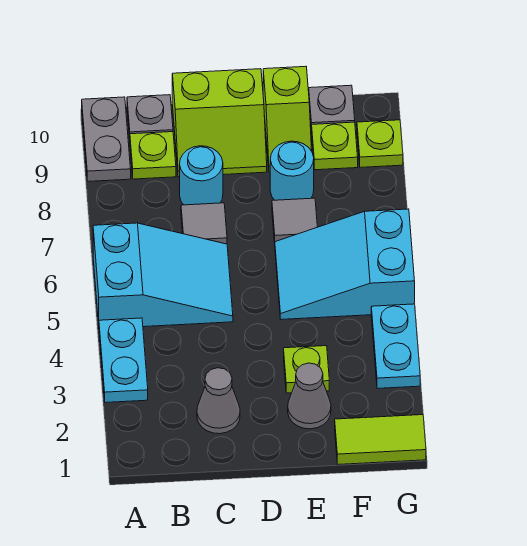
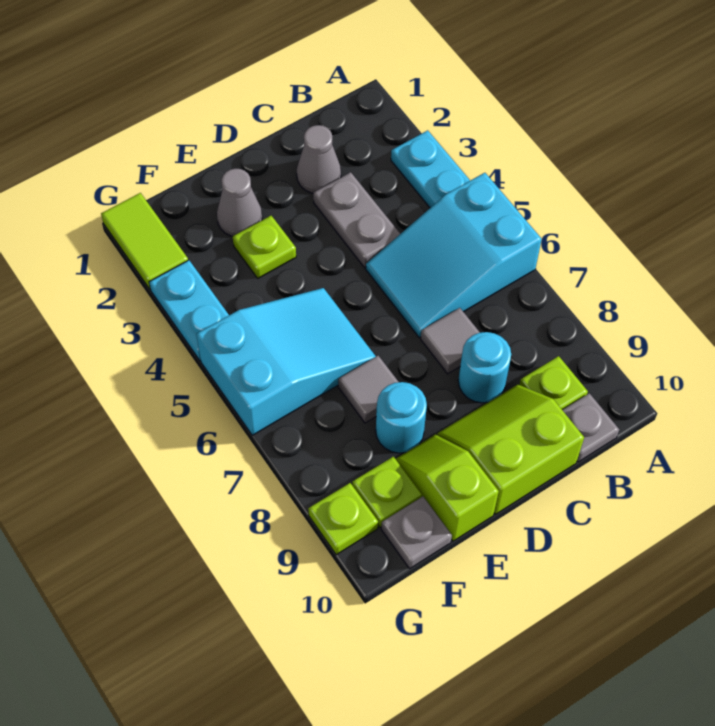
grey plate A9:A10 level 1 -> grey plate C3:C4 level 1
lime tile F1:G1 level 1 -> lime tile G1:G2 level 1

